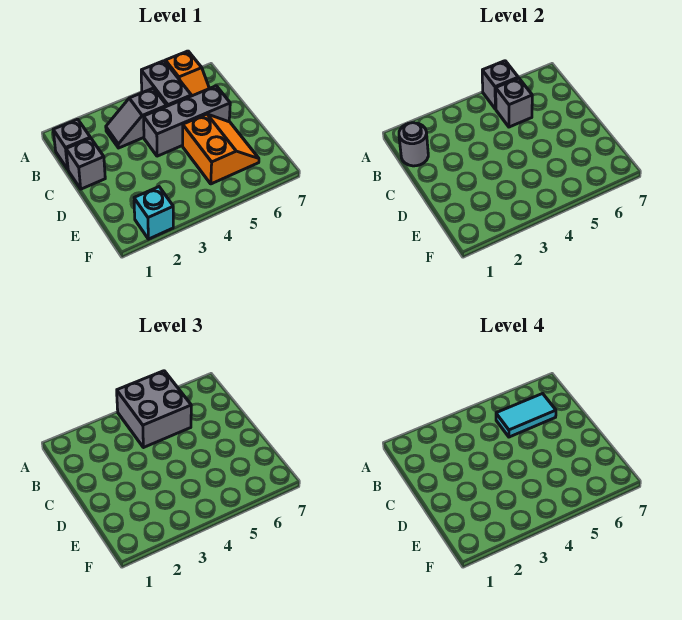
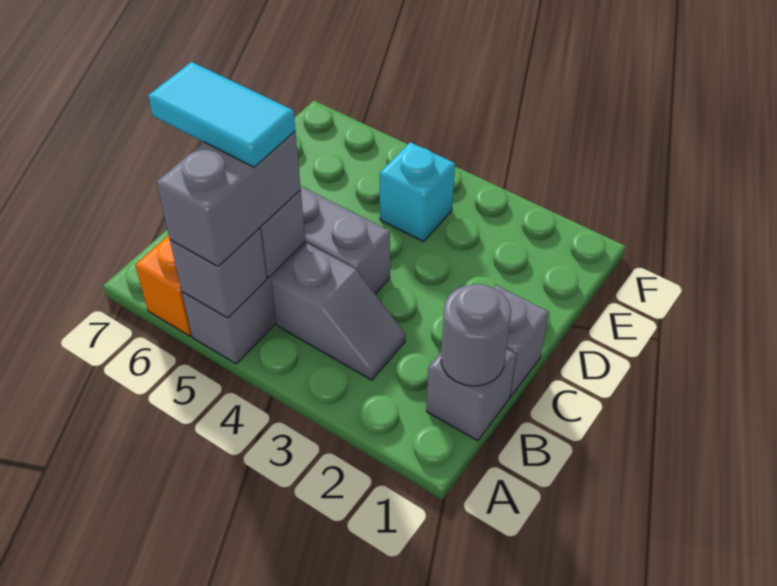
grey brick A4:B5 level 3 -> grey brick A5:B5 level 3
orange slope D5:E6 level 1 top 5 -> none
cyan brick F2 level 1 -> cyan brick E4 level 1

